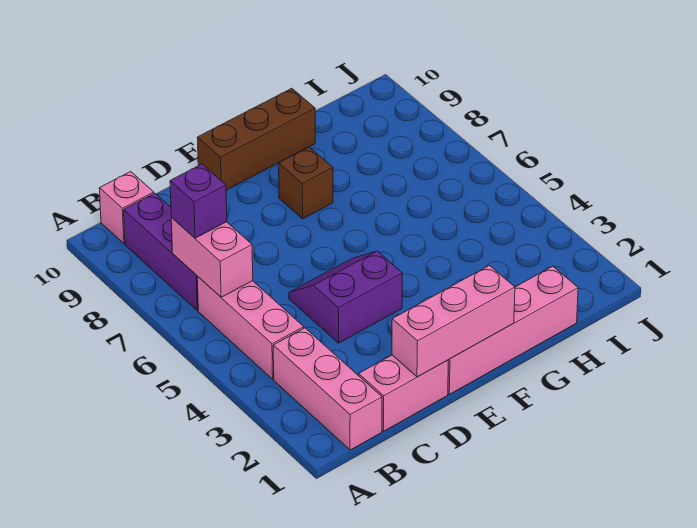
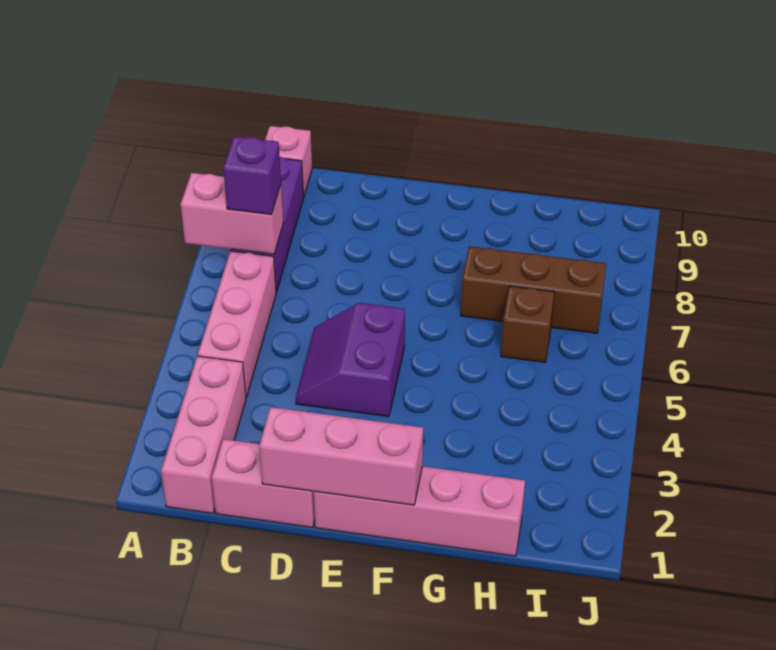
pink brick B6:B7 level 2 -> pink brick A7:B7 level 2
purple slope D4:E5 level 1 top 4 -> purple slope D4:E5 level 1 top E
brown brick E10:G10 level 1 -> brown brick G7:I7 level 1
brown brick F8 level 1 -> brown brick H6 level 1

